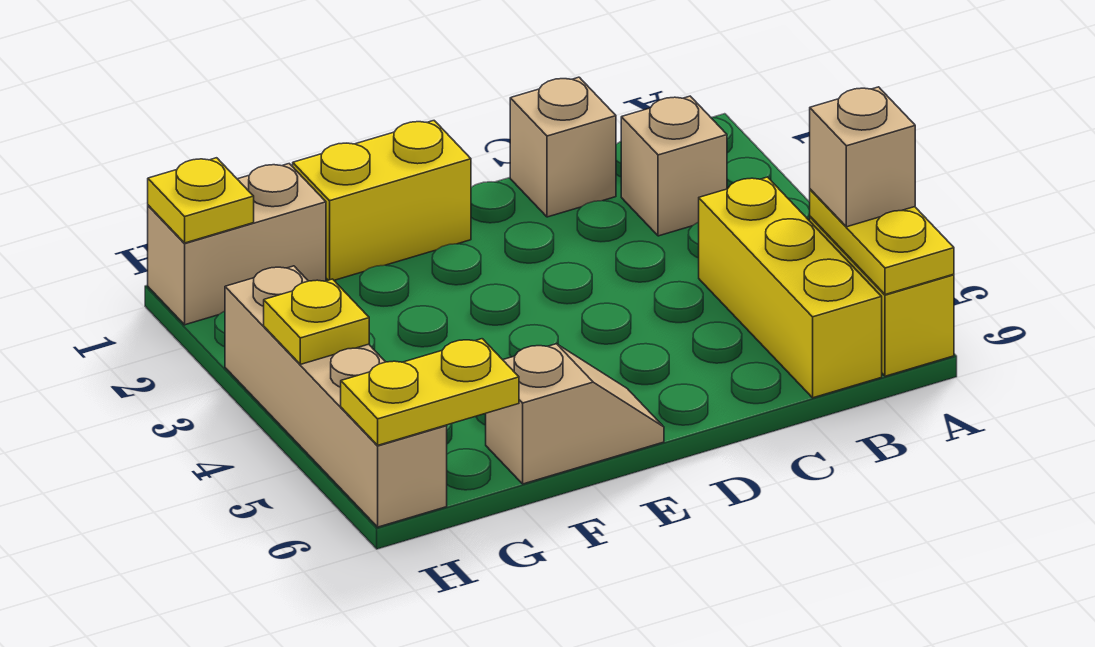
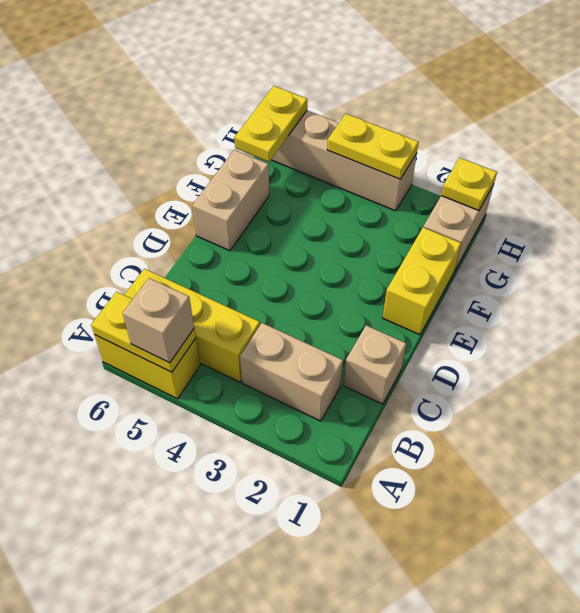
tan brick B2 level 1 -> tan brick B2:B3 level 1
tan slope E6:F6 level 1 top F -> tan brick E6:F6 level 1
yellow plate H4 level 2 -> yellow plate H3:H4 level 2

